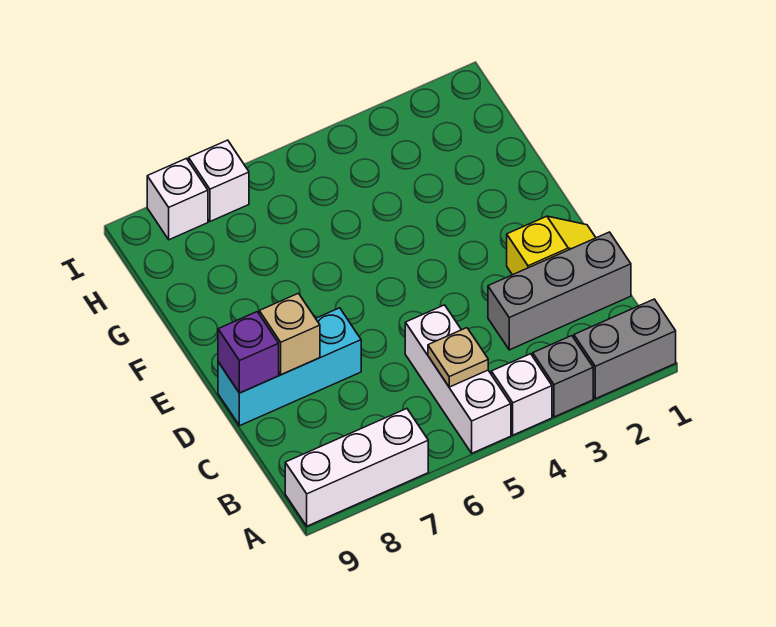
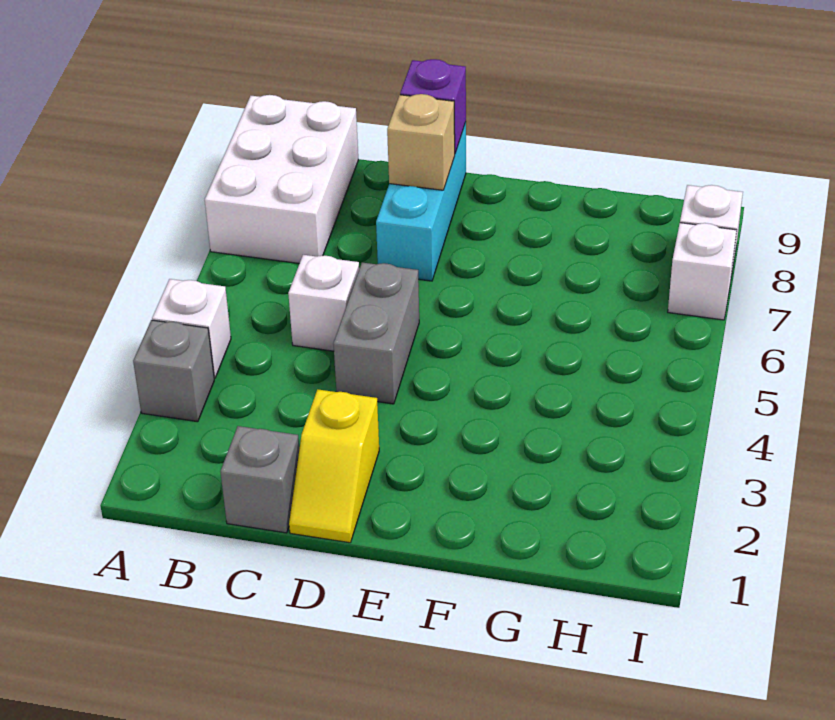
grey brick A1:A2 level 1 -> grey brick D4:D5 level 1
white brick A5:C5 level 1 -> white brick C5 level 1
white brick A7:A9 level 1 -> white brick A7:B9 level 1
tan plate B5 level 2 -> none
grey brick C1:C3 level 1 -> grey brick C1 level 1

